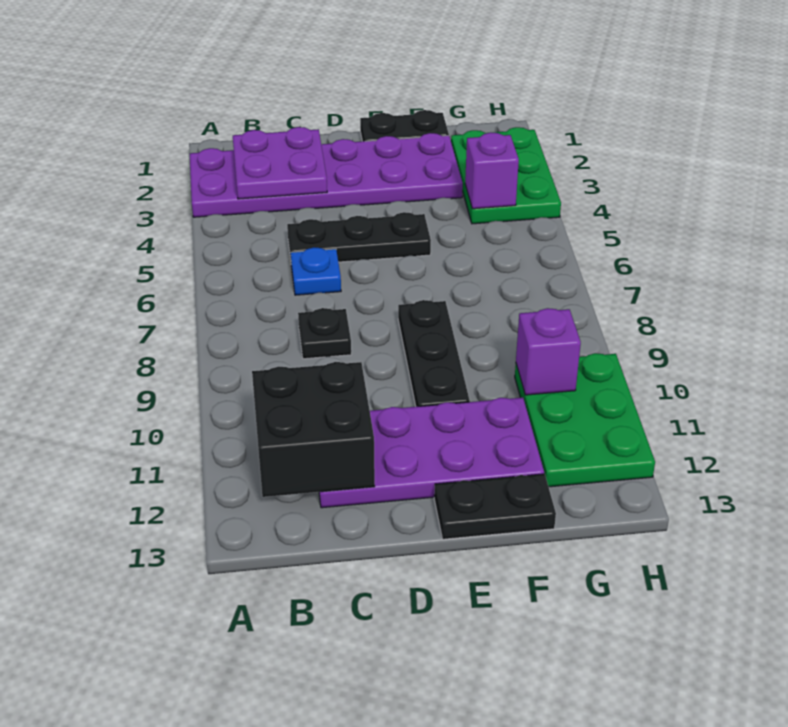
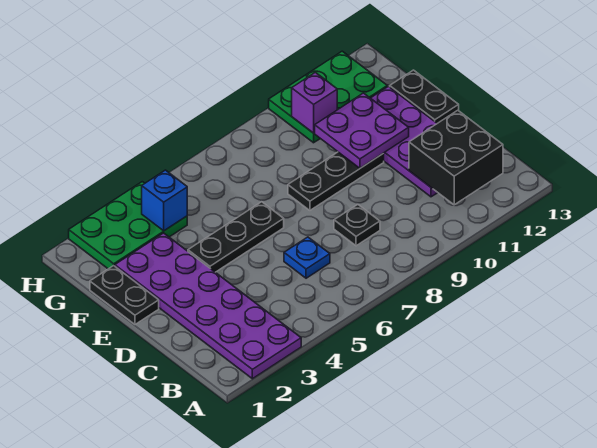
purple plate B2:C3 level 2 -> purple plate E10:F11 level 2
black plate C5:E5 level 1 -> black plate E4:E6 level 1
purple brick G4 level 2 -> blue brick G4 level 2

